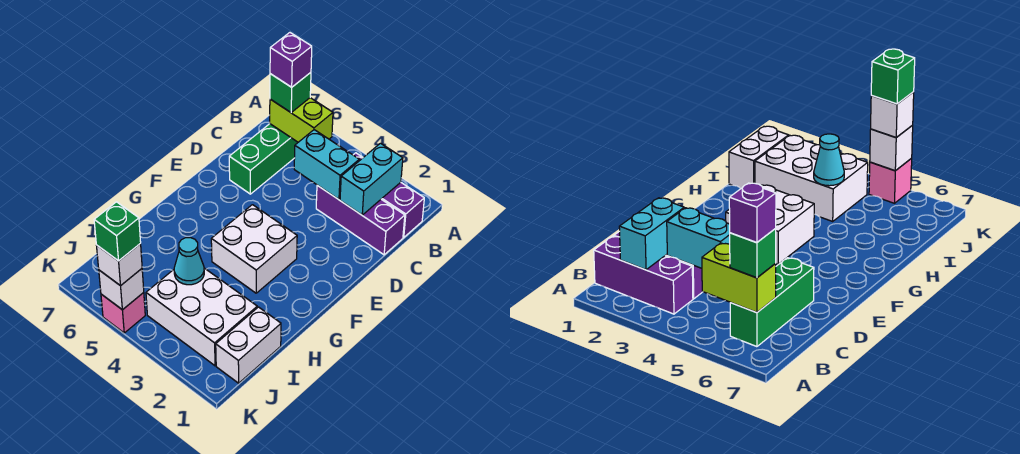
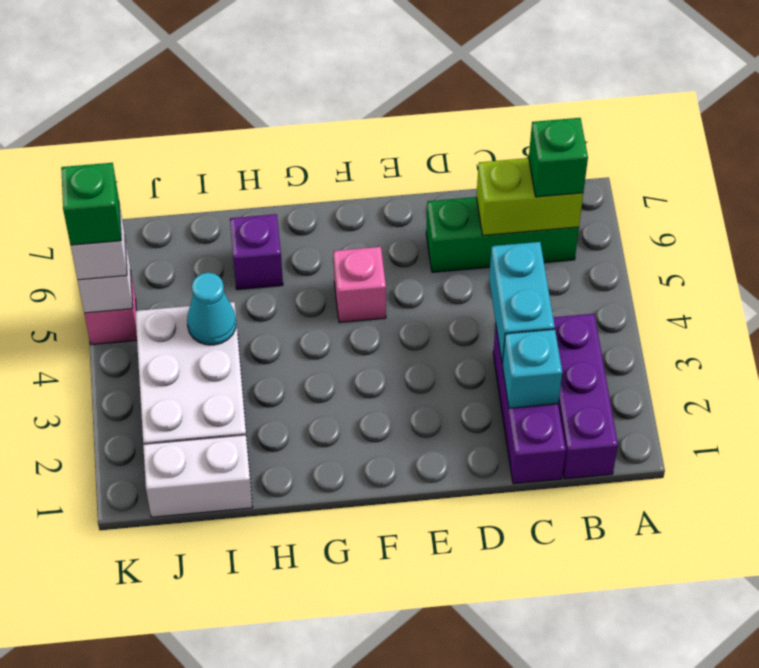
cyan brick B2:C2 level 2 -> cyan brick C2 level 2
lime brick B5:B6 level 2 -> lime brick B6:C6 level 2
purple brick B6 level 4 -> purple brick H6 level 1
white brick F3:G4 level 1 -> none
none -> pink brick F5 level 1

